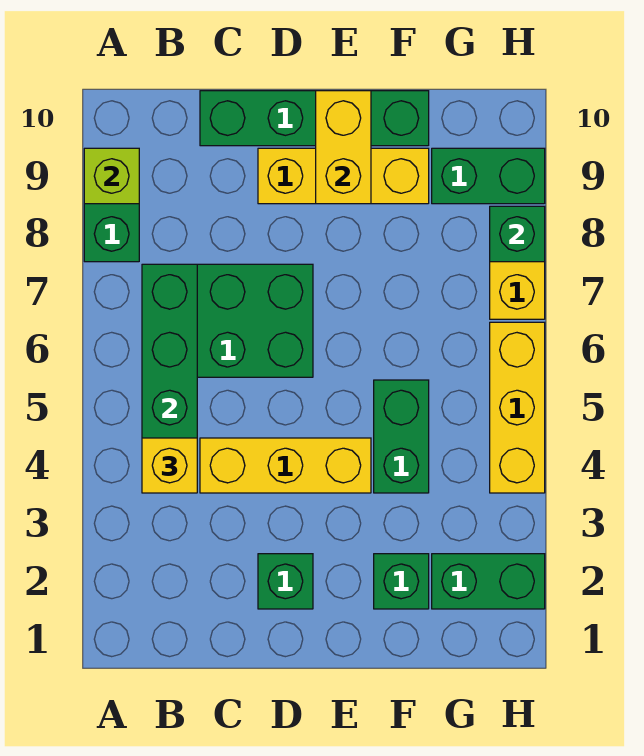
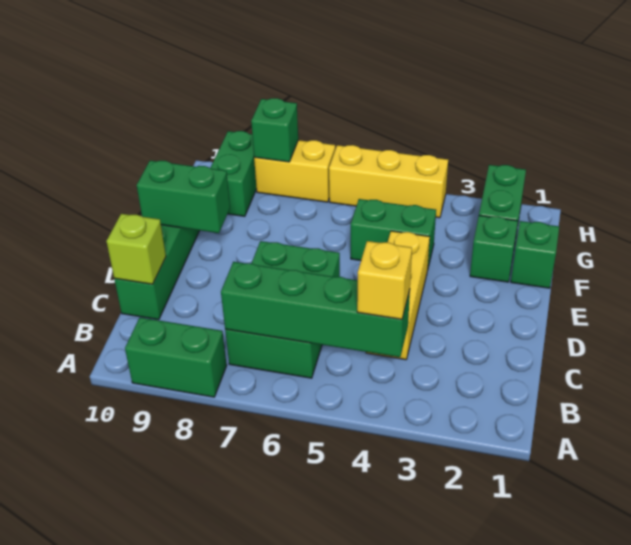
lime brick A9 level 2 -> lime brick C10 level 2
green brick D2 level 1 -> green brick F1 level 1
yellow brick D9:F9 level 1 -> none
yellow brick E9:E10 level 2 -> green brick E9:E10 level 2

